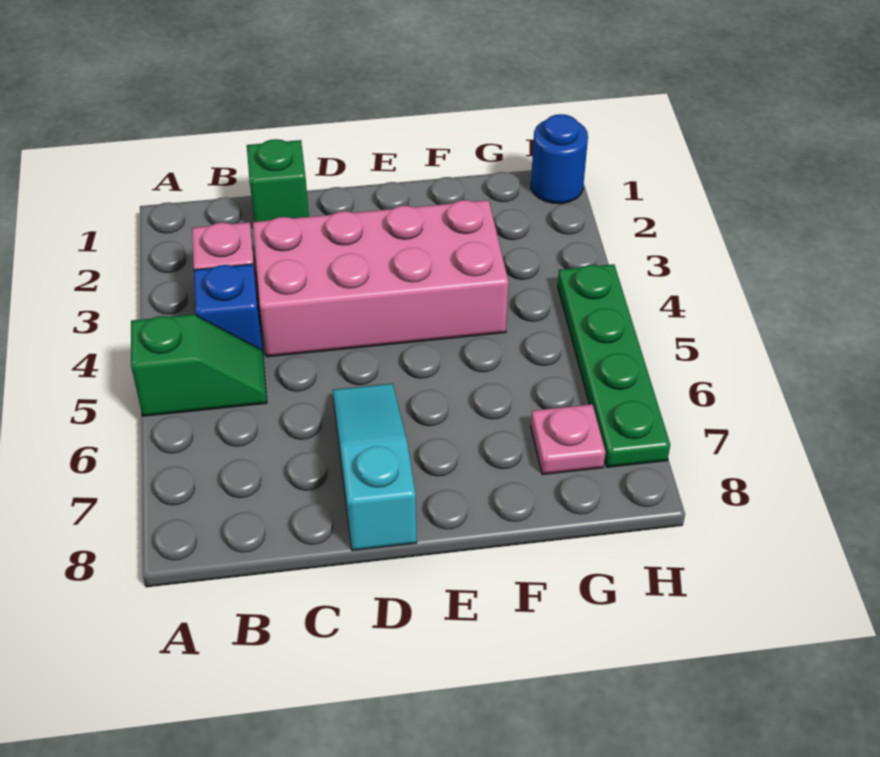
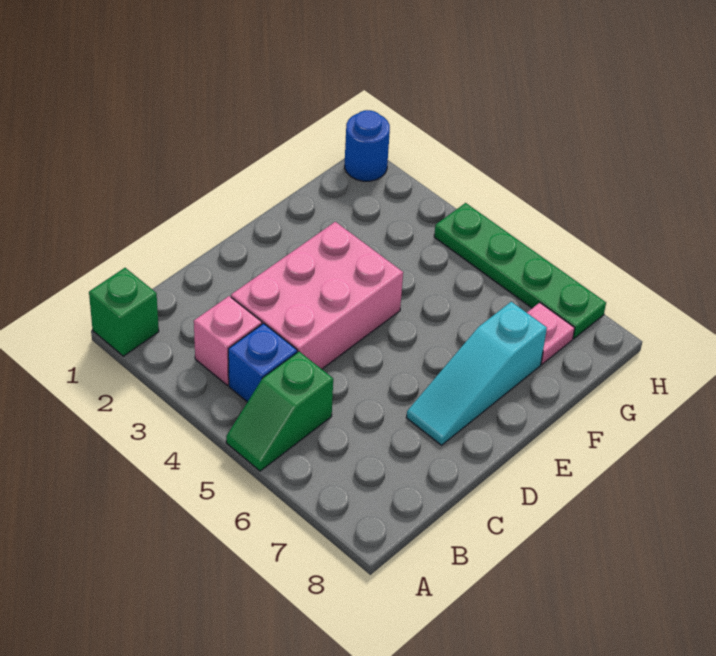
green slope A5:B5 level 1 top A -> green slope A5:B5 level 1 top B
green brick C1 level 1 -> green brick A1 level 1
pink brick C3:F4 level 1 -> pink brick C3:E4 level 1
cyan slope D6:D8 level 1 top 8 -> cyan slope D7:F7 level 1 top F

